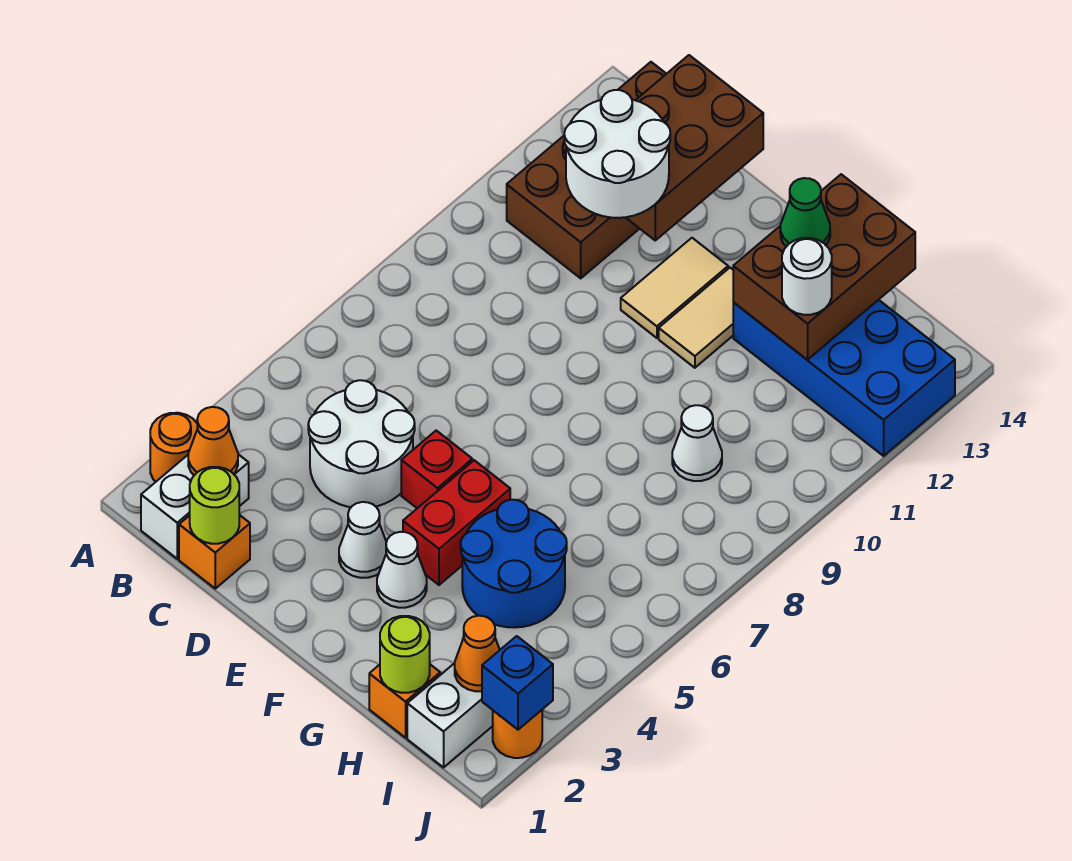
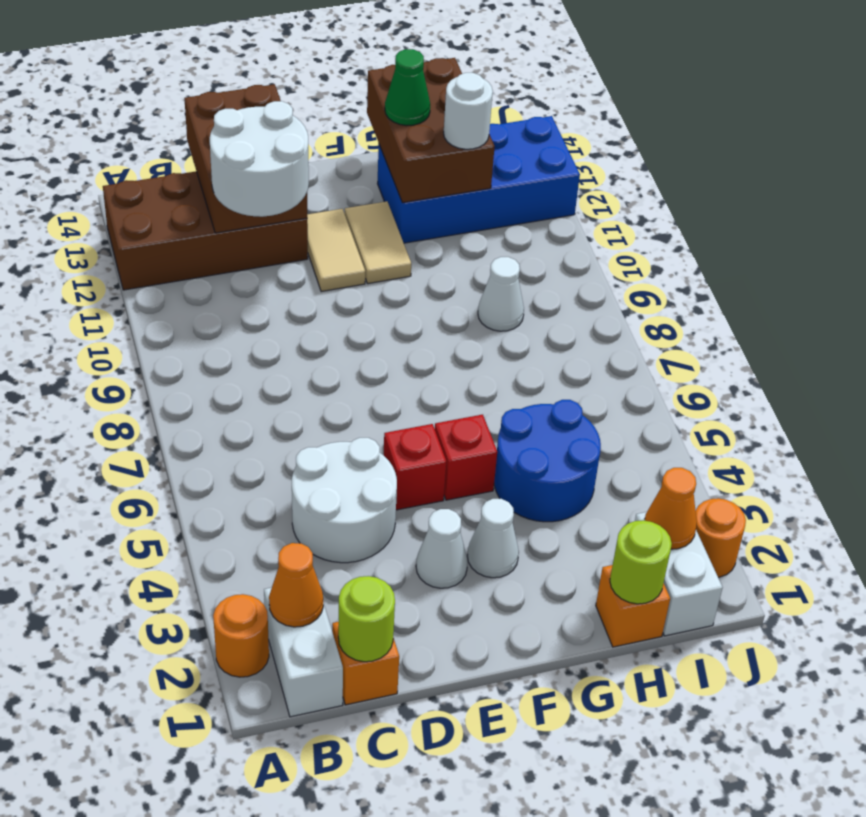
brown brick B11:C14 level 1 -> brown brick A12:D13 level 1
red brick F4:F5 level 1 -> red brick F5 level 1
blue brick J2 level 2 -> none

